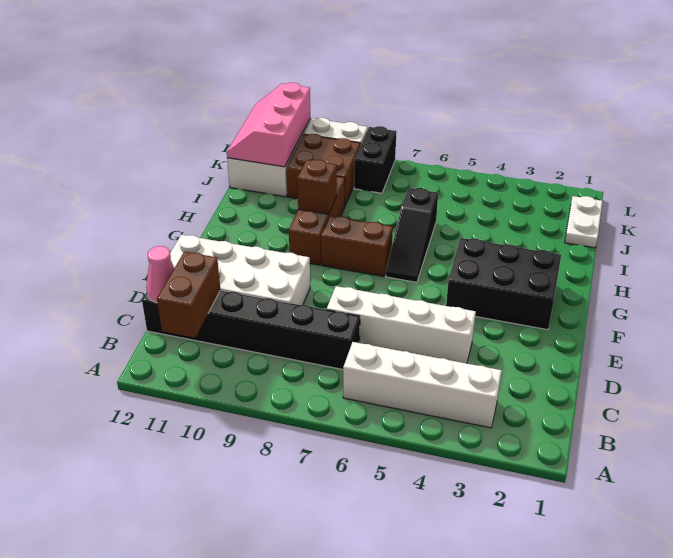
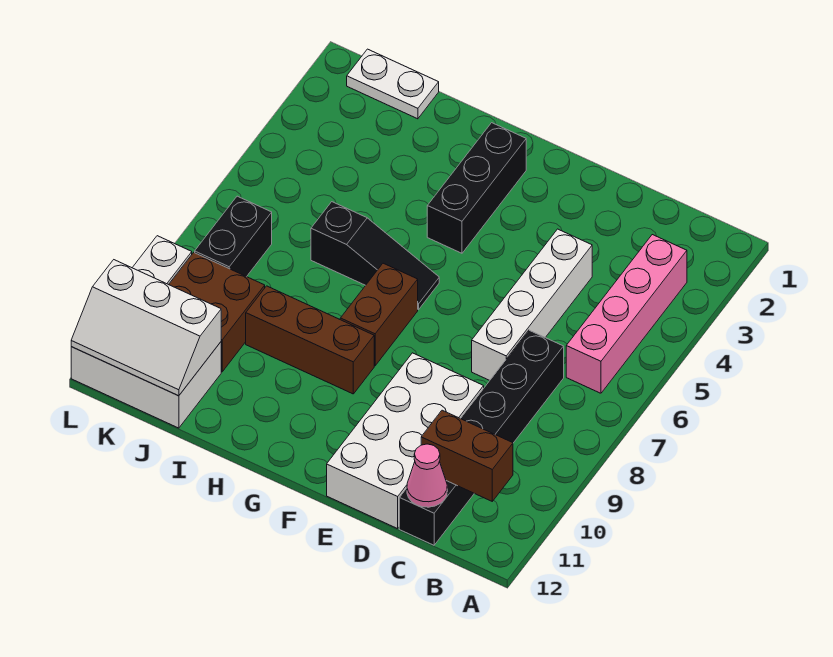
white brick B3:B6 level 1 -> pink brick B3:B6 level 1
black brick F2:G4 level 1 -> black brick G2:G4 level 1
brown brick H9 level 2 -> none
pink slope J11:L12 level 2 top 11 -> white slope J11:L12 level 2 top 11
black brick K8:L8 level 1 -> black brick K7:K8 level 1

